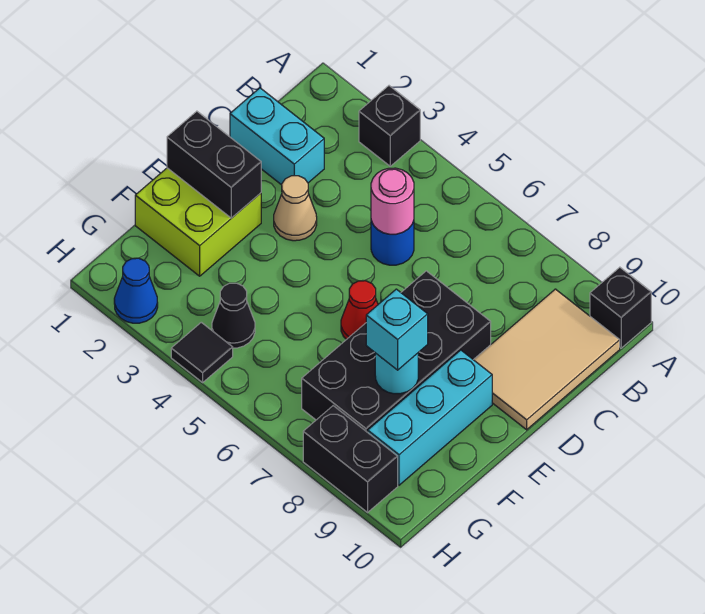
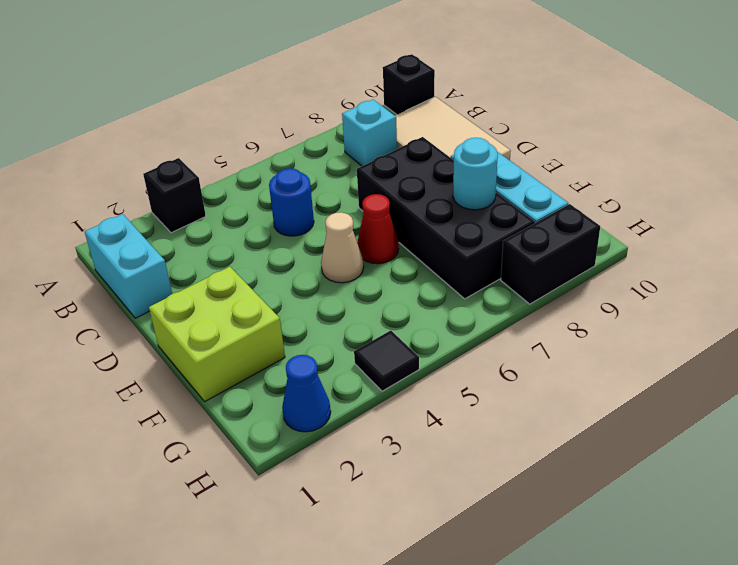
cyan brick C1:C2 level 1 -> cyan brick B1:C1 level 1
pink round brick C5 level 2 -> none
tan cone D3 level 1 -> tan cone E5 level 1
black brick E1:E2 level 2 -> none
cyan brick F8 level 3 -> cyan brick B8 level 1
black cone G4 level 1 -> none

